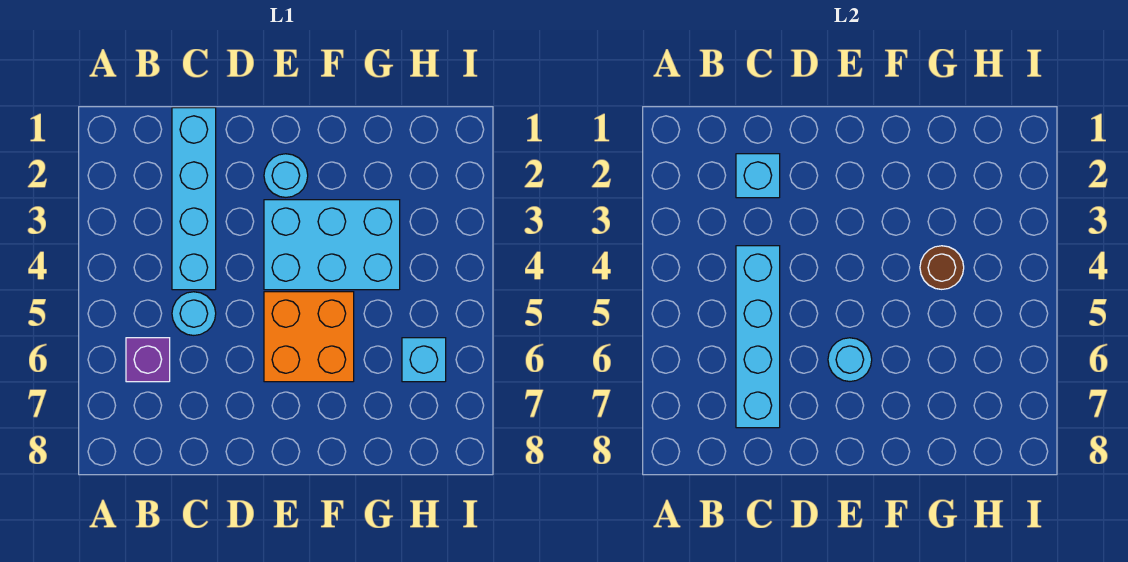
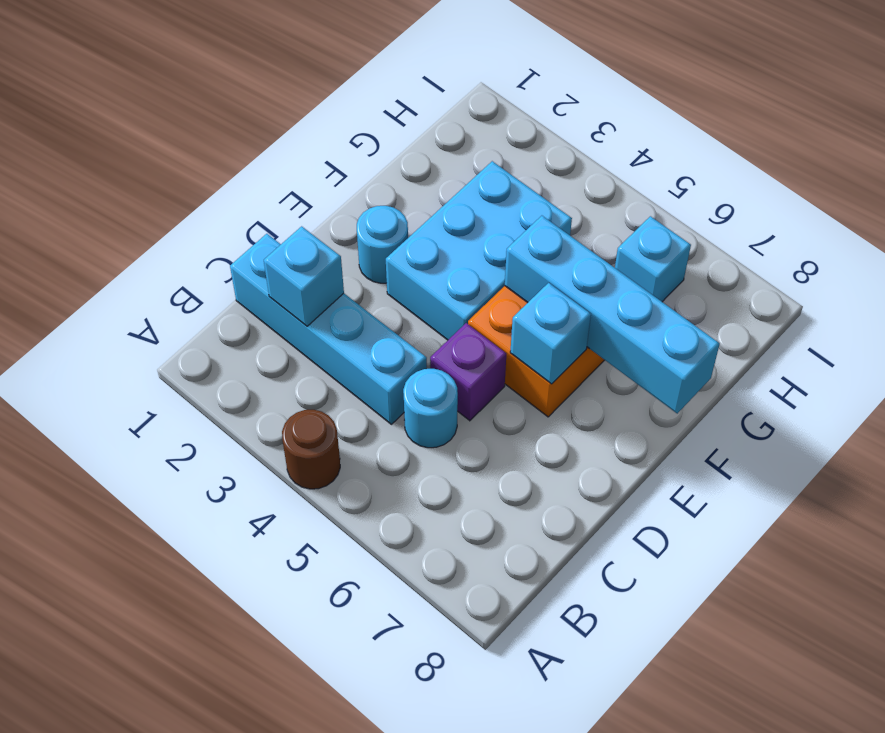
purple brick B6 level 1 -> purple brick D5 level 1
cyan brick C4:C7 level 2 -> cyan brick F5:F8 level 2
cyan round brick E6 level 2 -> cyan brick E6 level 2
brown round brick G4 level 2 -> brown round brick A4 level 1

